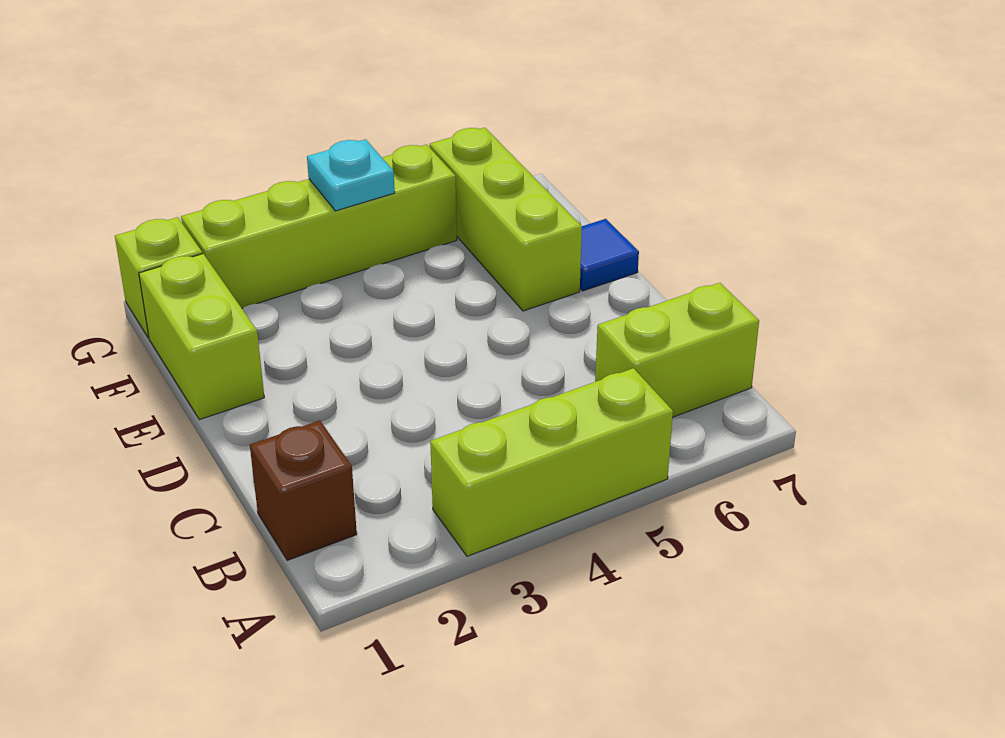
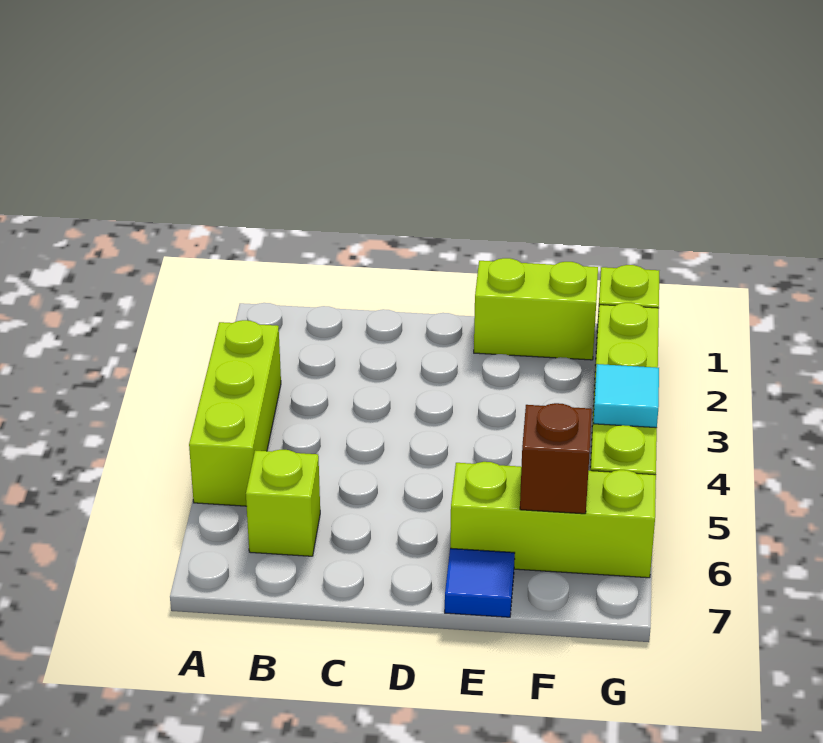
brown brick B1 level 1 -> brown brick F6 level 2
lime brick B6:B7 level 1 -> lime brick B6 level 1
cyan plate G4 level 2 -> cyan tile G4 level 2

